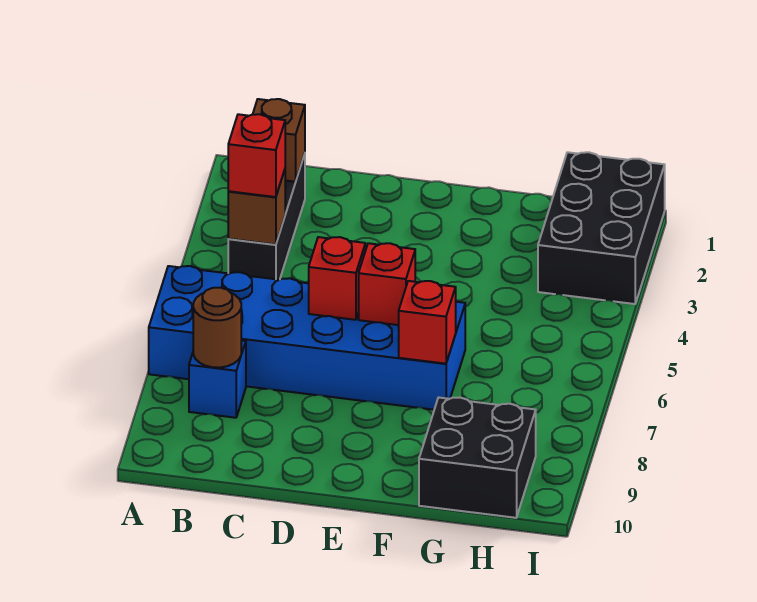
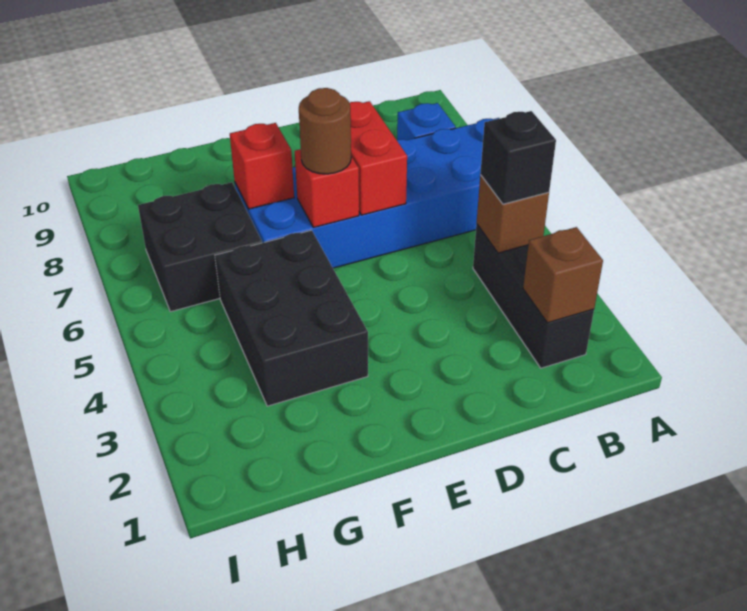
red brick B4 level 3 -> black brick B4 level 3
brown round brick B8 level 2 -> brown round brick E6 level 3
red brick D6 level 2 -> red brick D6:D7 level 2
black brick G9:H10 level 1 -> black brick G6:H7 level 1
black brick H1:I3 level 1 -> black brick F3:G5 level 1

